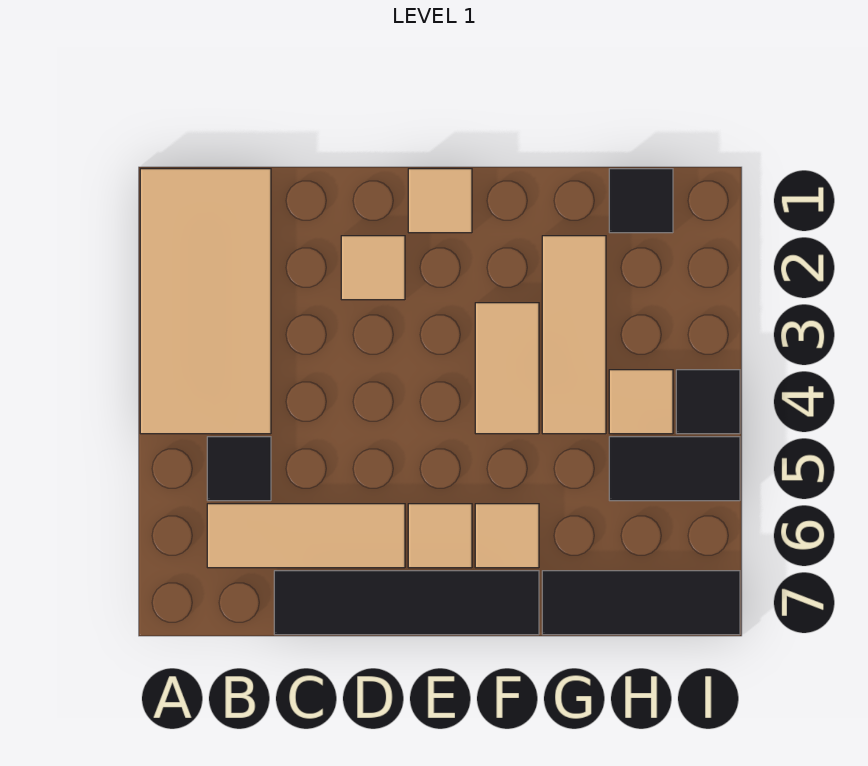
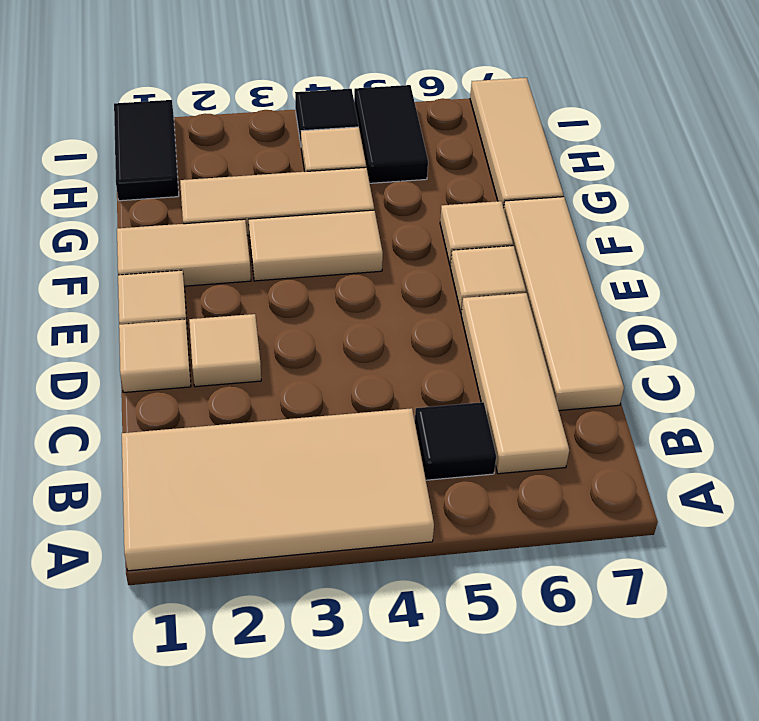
black tile C7:F7 level 1 -> tan tile C7:F7 level 1
none -> tan tile D1 level 1
none -> tan tile F1:F2 level 1
black tile G7:I7 level 1 -> tan tile G7:I7 level 1
black tile H1 level 1 -> black tile H1:I1 level 1

